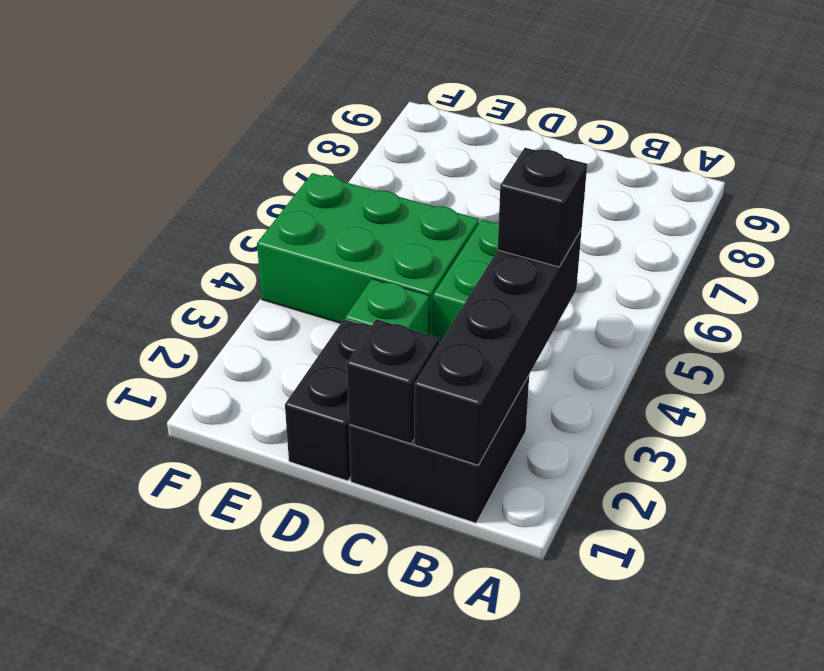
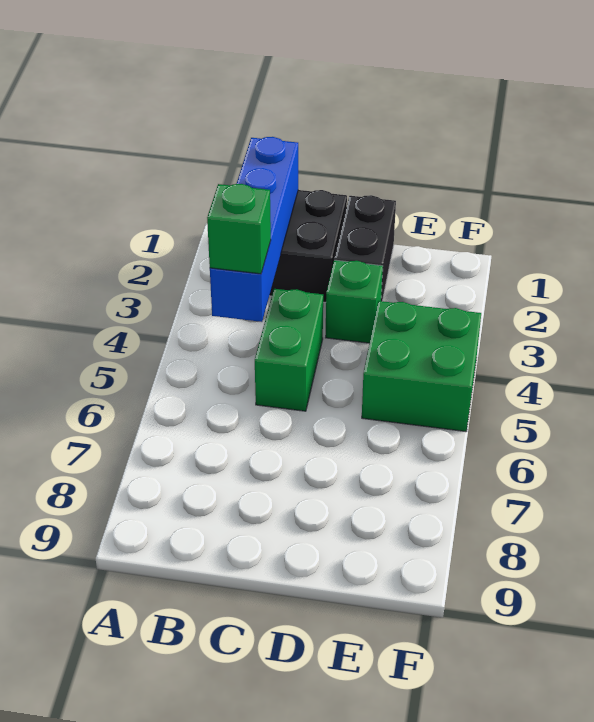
black brick B1:B4 level 2 -> blue brick B1:B4 level 2
black brick B4 level 3 -> green brick B4 level 3
black brick C1 level 2 -> none
green brick D4:F5 level 1 -> green brick E4:F5 level 1

